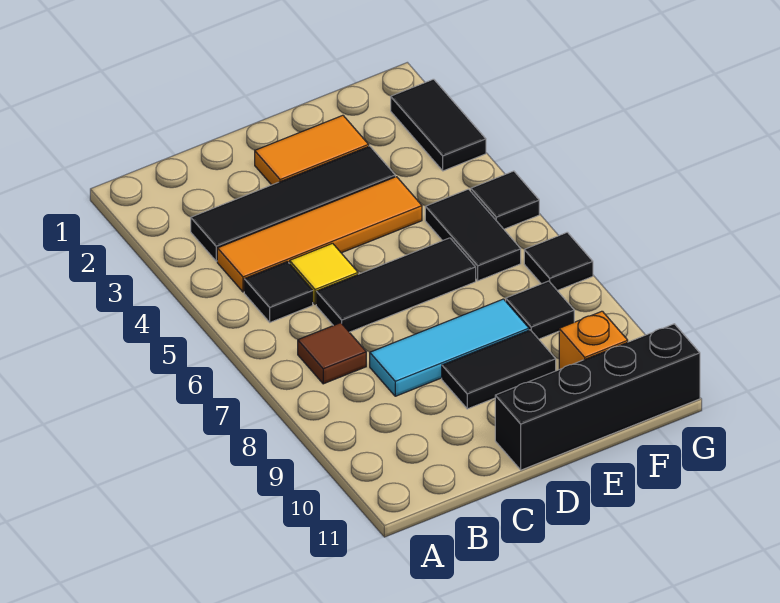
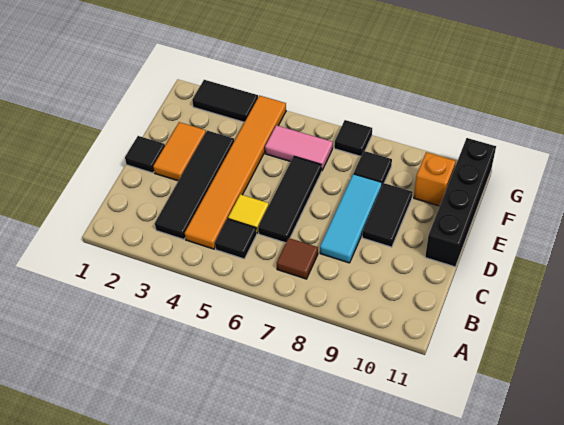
orange tile B4:E4 level 1 -> orange tile B4:G4 level 1
black tile F5:F6 level 1 -> pink tile F5:F6 level 1
black tile G5 level 1 -> black tile D1 level 1

